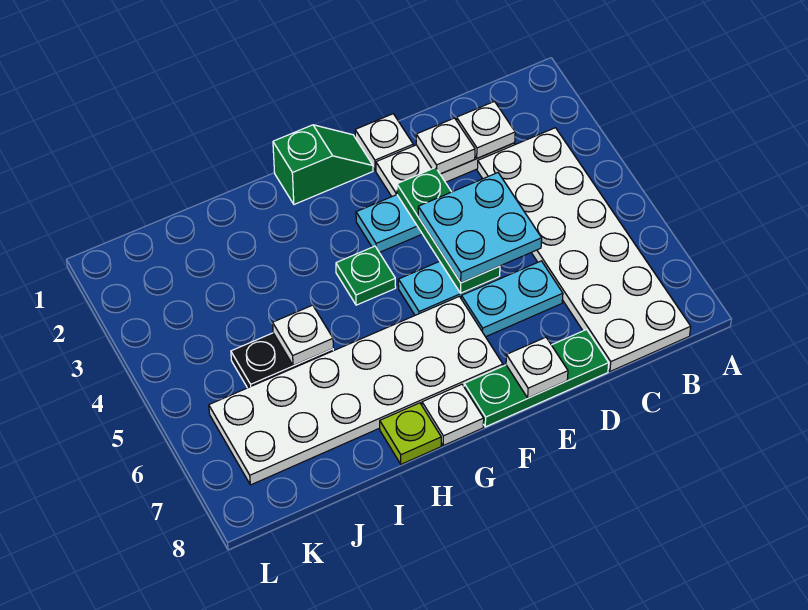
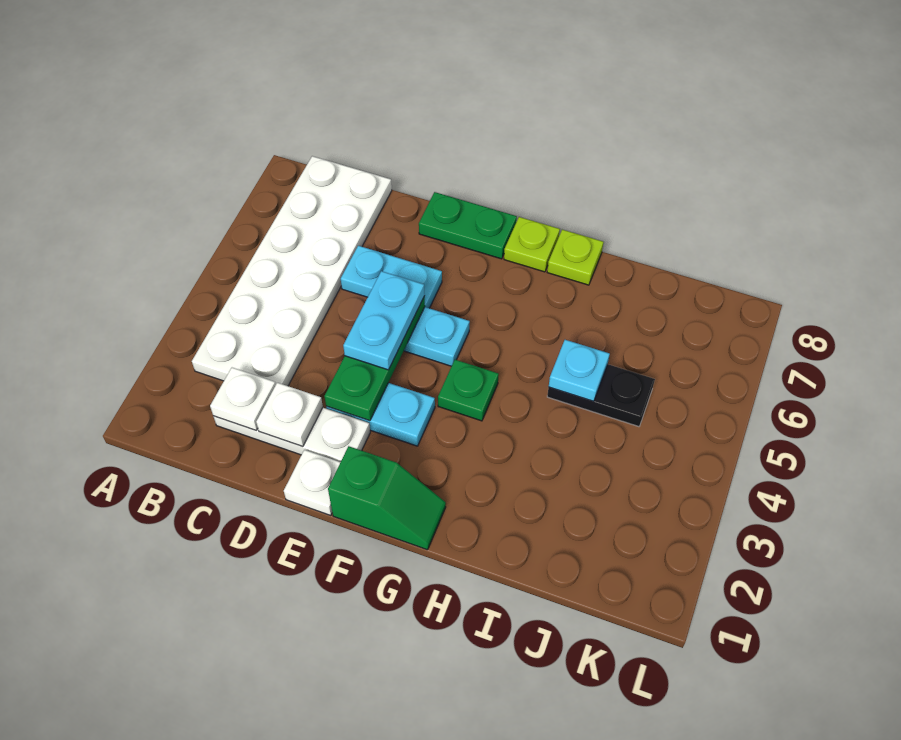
cyan plate D4:E5 level 3 -> cyan plate E4:E5 level 3
green plate D8:F8 level 1 -> green plate E8:F8 level 1
white plate E8 level 2 -> none
green slope F1:G1 level 1 top G -> green slope F1:G1 level 1 top F
white plate F6:K7 level 1 -> none
white plate G8 level 1 -> lime plate G8 level 1
white plate I5 level 2 -> cyan plate I5 level 2

